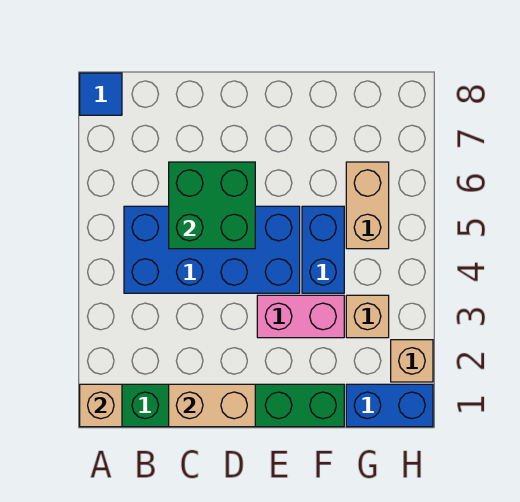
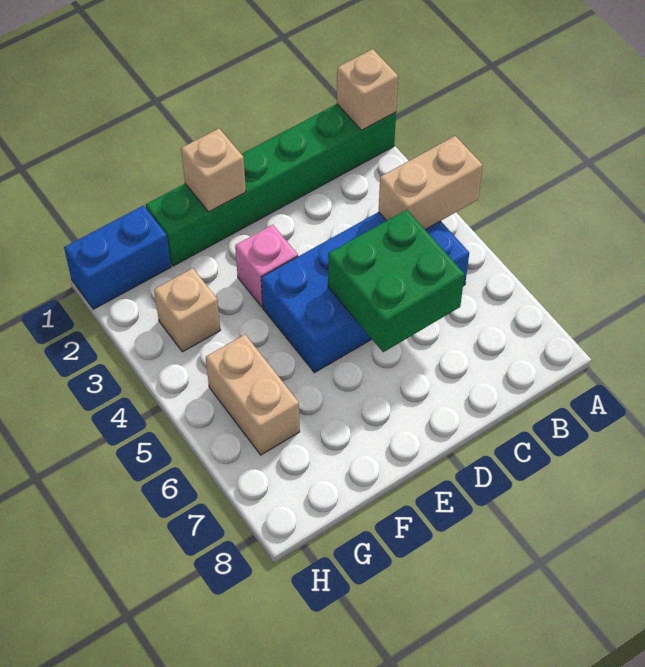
blue tile A8 level 1 -> none
tan brick C1:D1 level 2 -> tan brick A4:B4 level 2
pink brick E3:F3 level 1 -> pink brick E3 level 1
blue brick F4:F5 level 1 -> none
tan brick H2 level 1 -> tan brick E1 level 2

